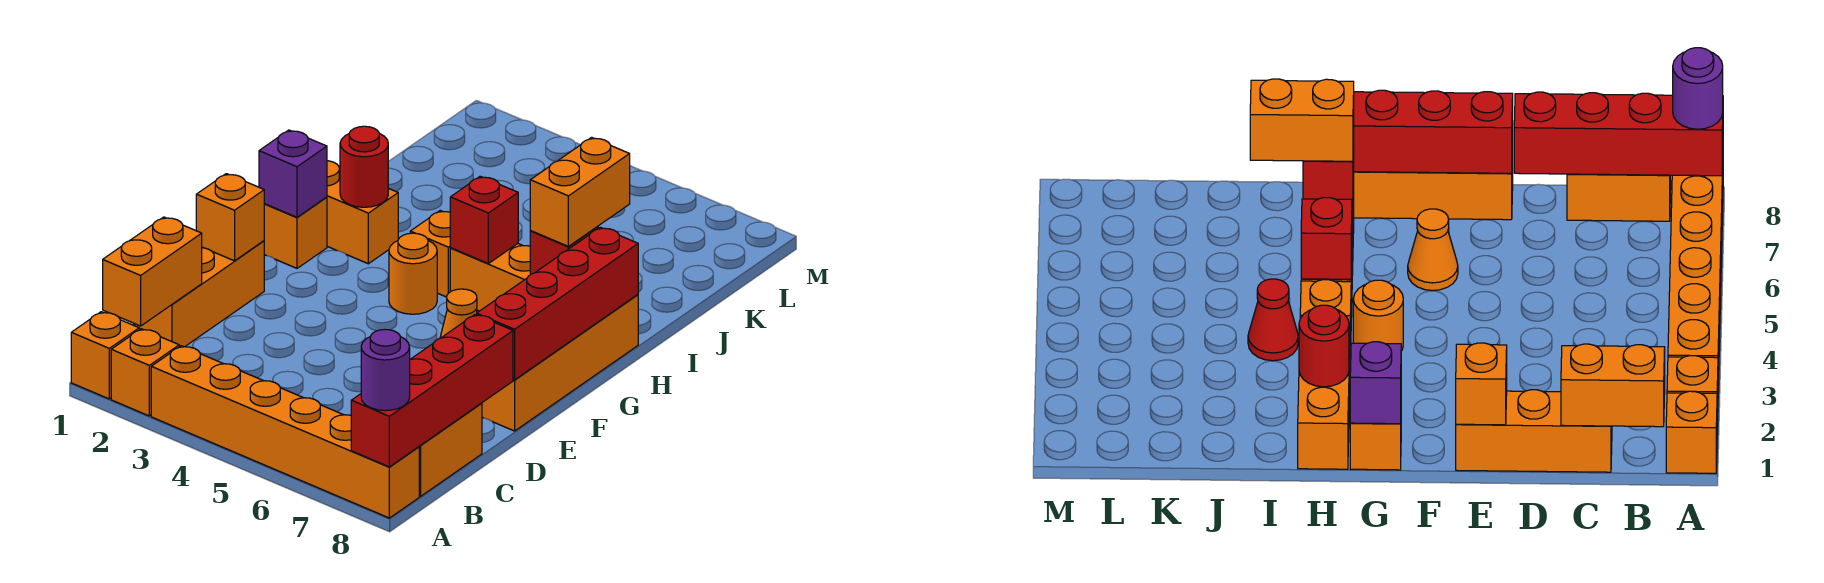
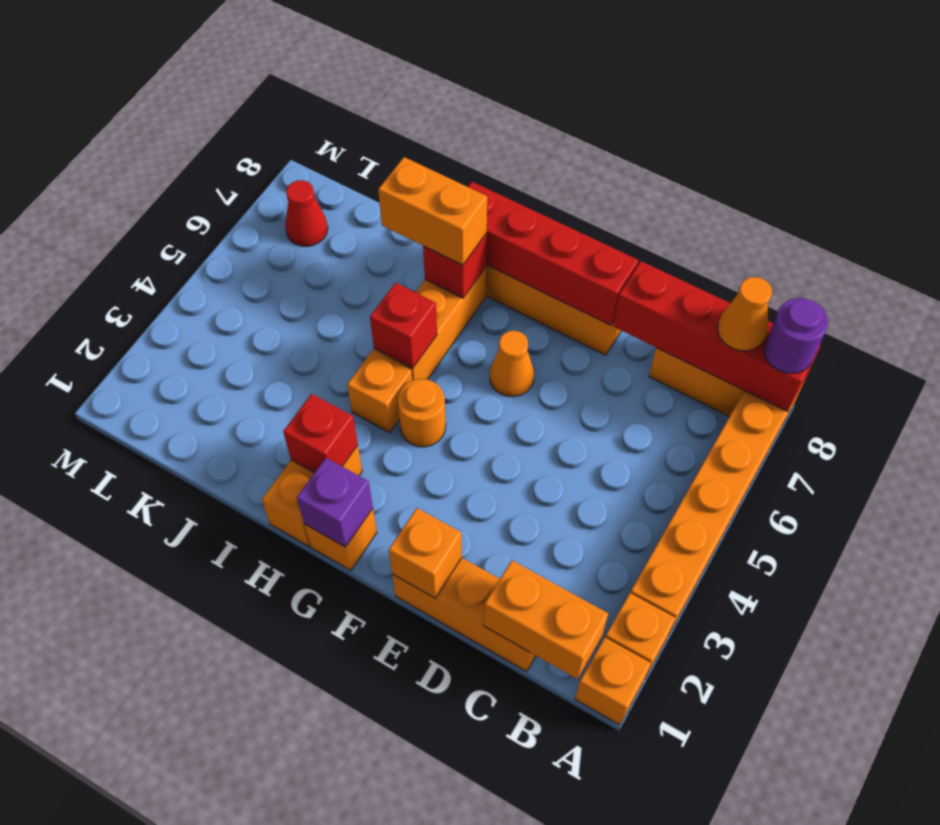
none -> orange cone B8 level 3
red round brick H2 level 2 -> red brick H2 level 2
red cone I4 level 1 -> red cone L7 level 1

